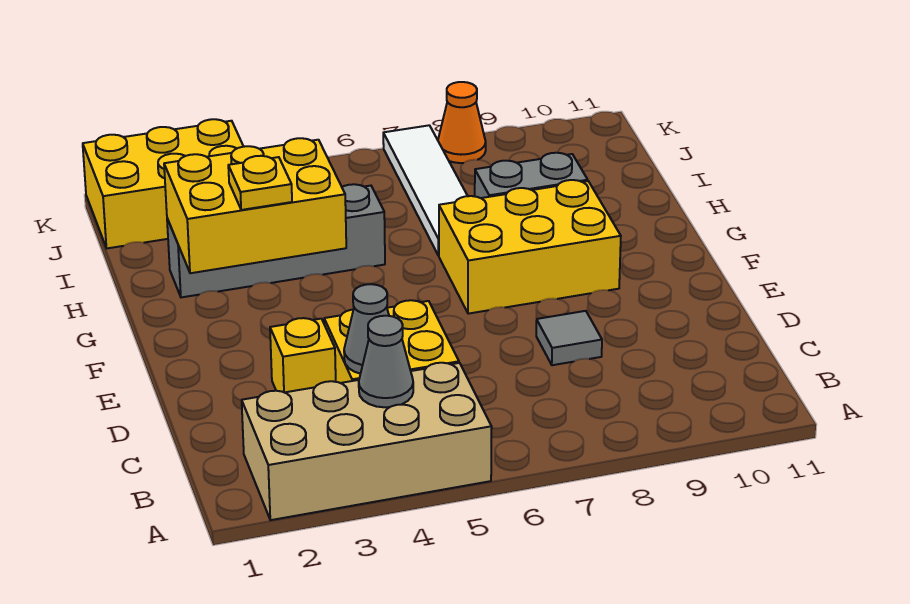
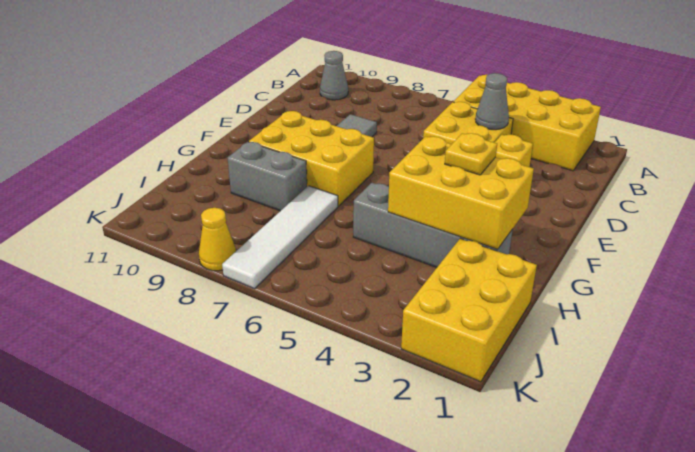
tan brick A2:B5 level 1 -> yellow brick A2:B5 level 1
grey cone B4 level 2 -> grey cone B10 level 1
yellow brick J1:K3 level 1 -> yellow brick I1:K2 level 1
orange cone K8 level 1 -> yellow cone K8 level 1

